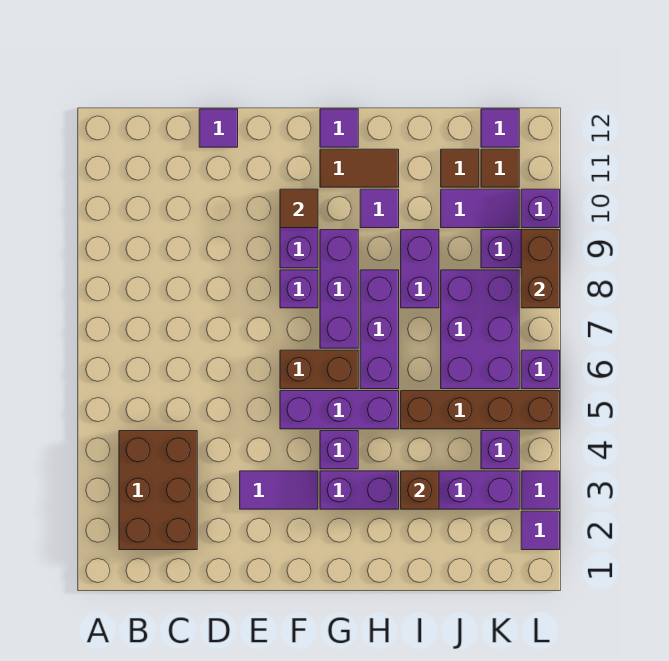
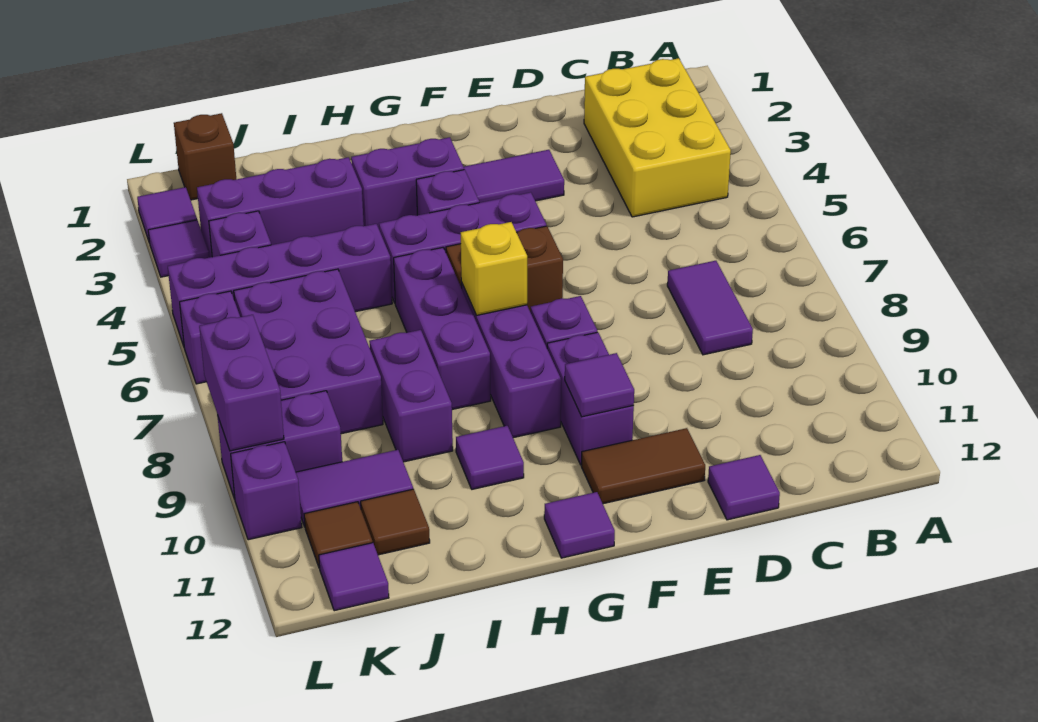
brown brick B2:C4 level 1 -> yellow brick B2:C4 level 1
none -> purple tile C7:C8 level 1
brown tile F10 level 2 -> purple tile F10 level 2
none -> yellow brick G7 level 2
brown tile G11:H11 level 1 -> brown tile E11:F11 level 1
brown brick I3 level 2 -> brown brick K1 level 1
brown brick I5:L5 level 1 -> purple brick I5:L5 level 1
brown brick L8:L9 level 2 -> purple brick L8:L9 level 2

